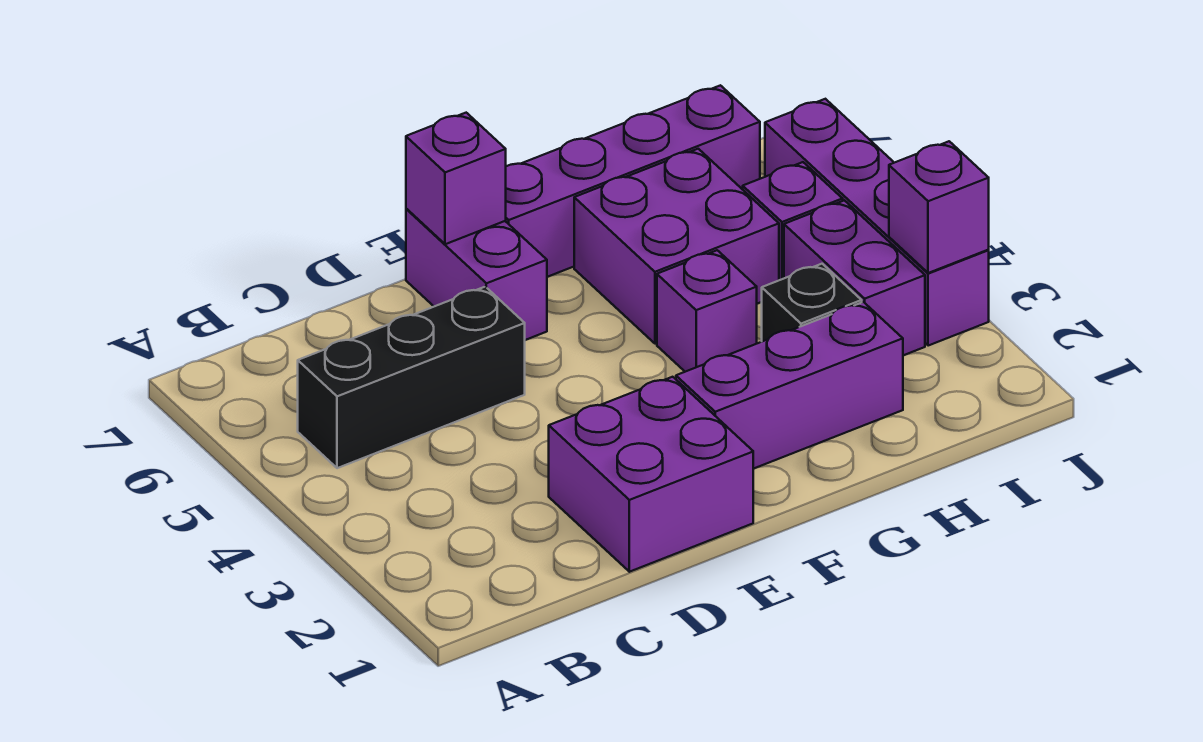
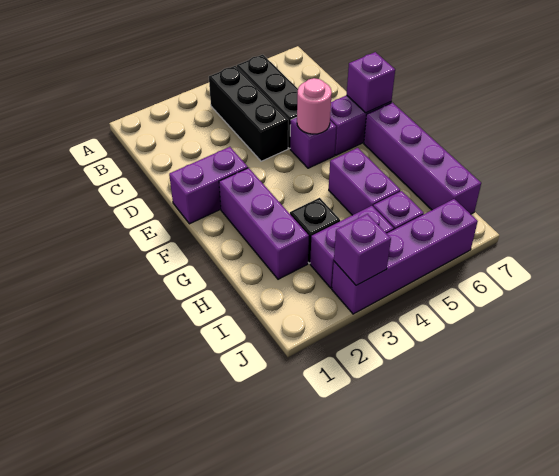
none -> black brick B4:D4 level 1
purple brick D1:E2 level 1 -> purple brick E1:E2 level 1
none -> pink round brick E5 level 2
purple brick G4 level 1 -> purple brick E5 level 1
purple brick G5:H6 level 1 -> purple brick G5:H5 level 1

